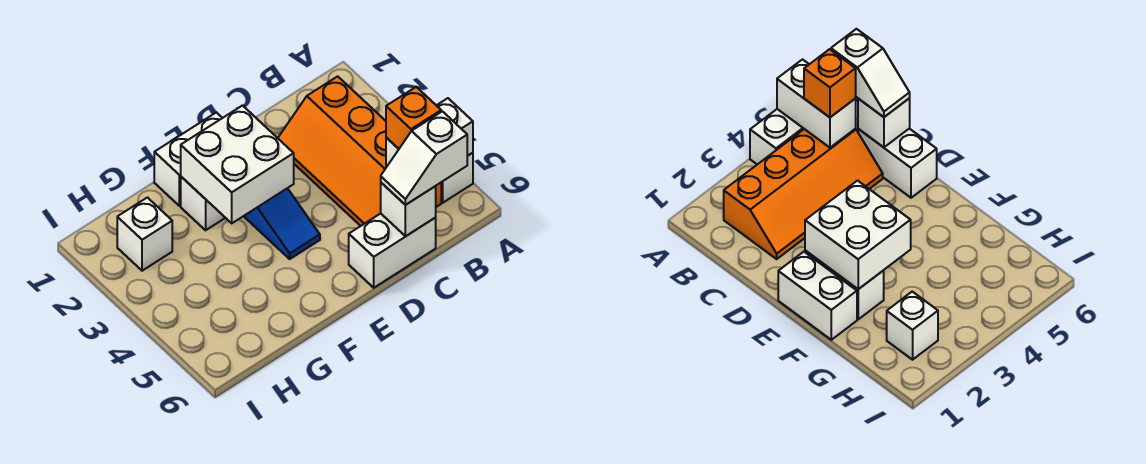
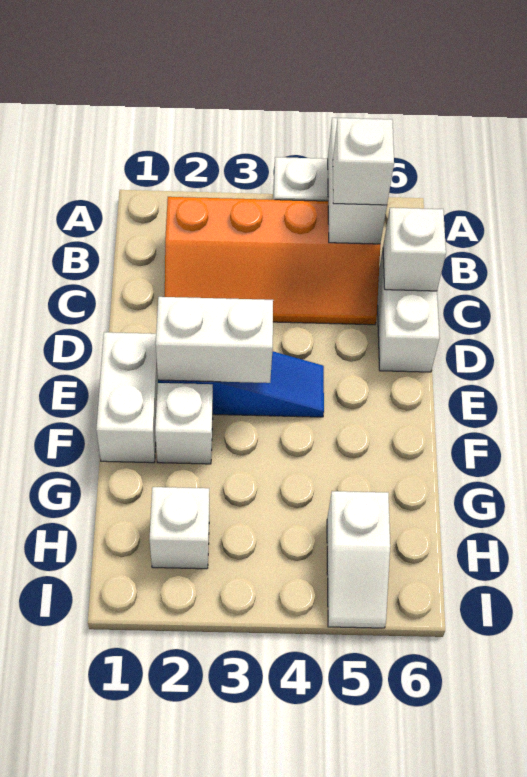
orange brick B5 level 3 -> white brick B5 level 3
white slope B6:C6 level 3 top B -> white slope H5:I5 level 1 top H
white brick E2:F3 level 2 -> white brick E2:E3 level 2

